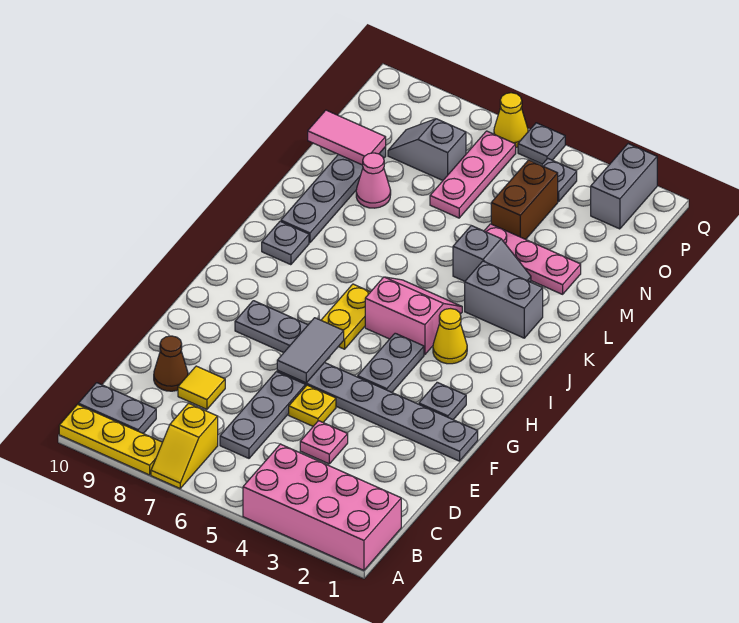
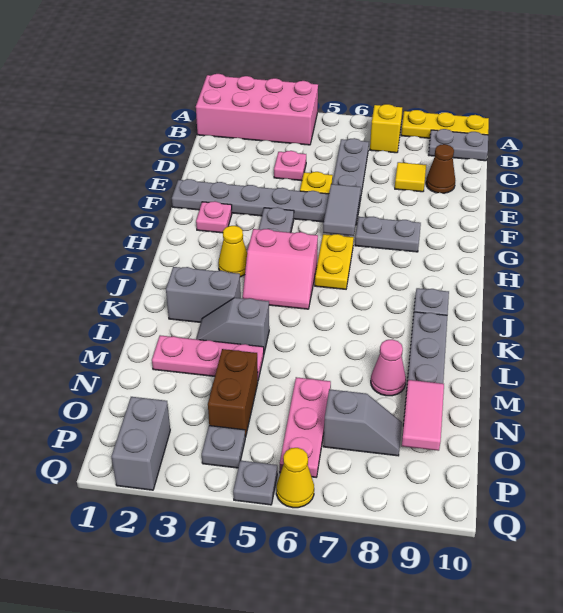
grey plate G2 level 1 -> pink plate G2 level 1
pink tile N9:N10 level 2 -> pink tile N9:O9 level 2

